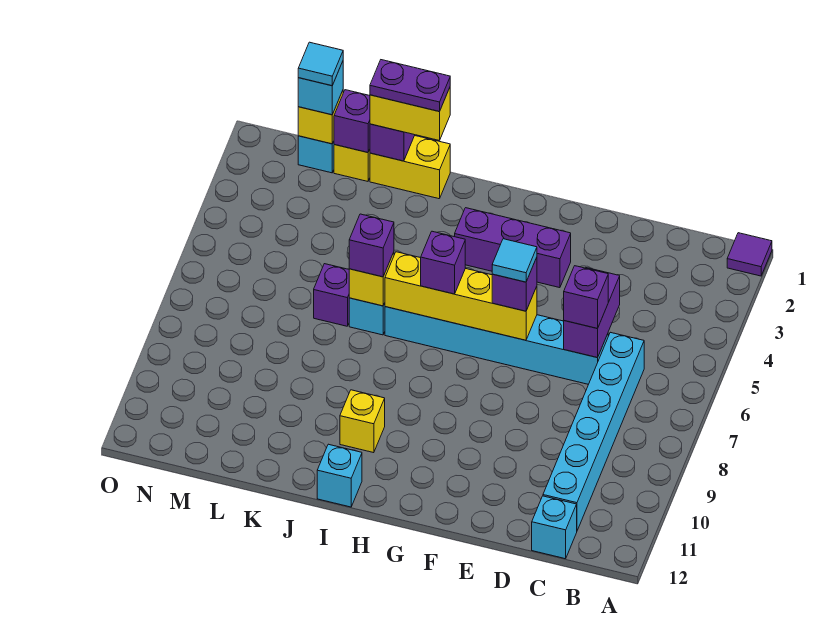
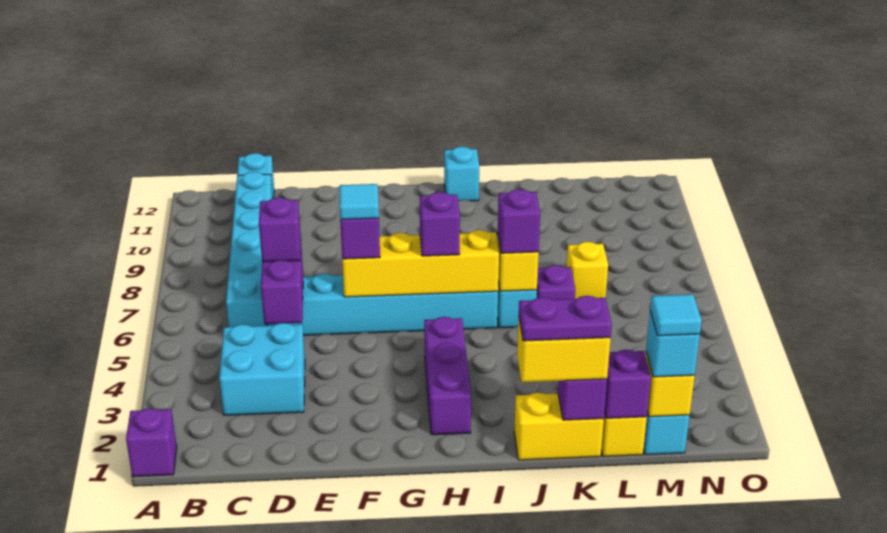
purple tile A1 level 1 -> purple brick A1 level 1
none -> cyan brick C3:D4 level 1
purple brick F3:H3 level 1 -> purple brick H2:H4 level 1
yellow brick I10 level 1 -> yellow brick L7 level 1

